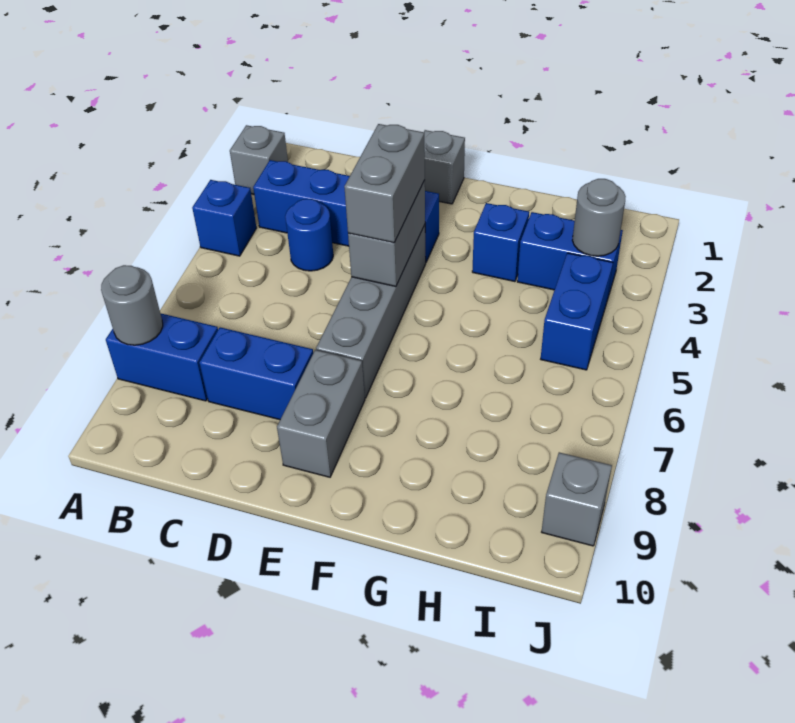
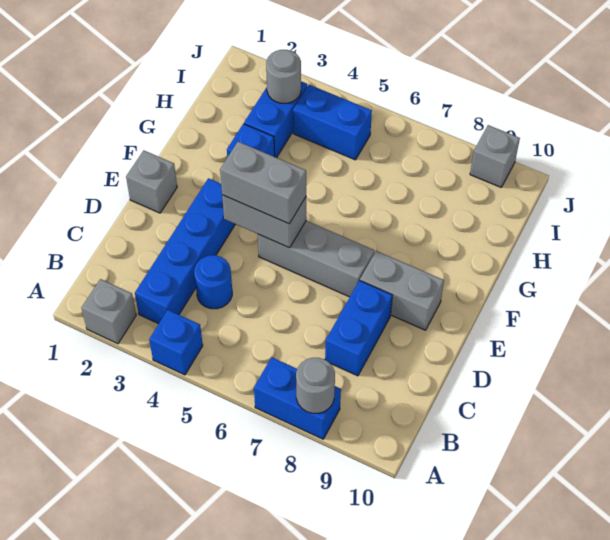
blue brick A8:B8 level 1 -> blue brick A7:A8 level 1
grey brick E4:E7 level 1 -> grey brick E5:E7 level 1

